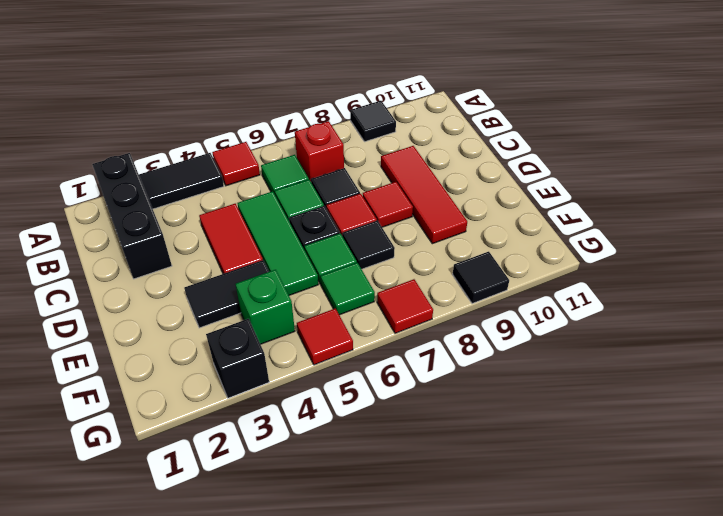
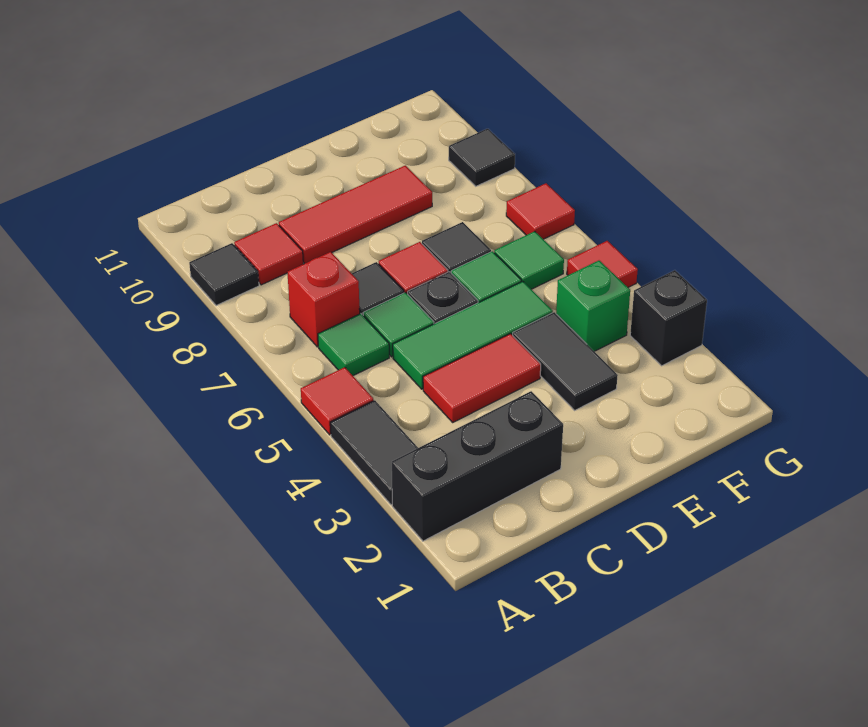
red tile D8 level 1 -> red tile B9 level 1

